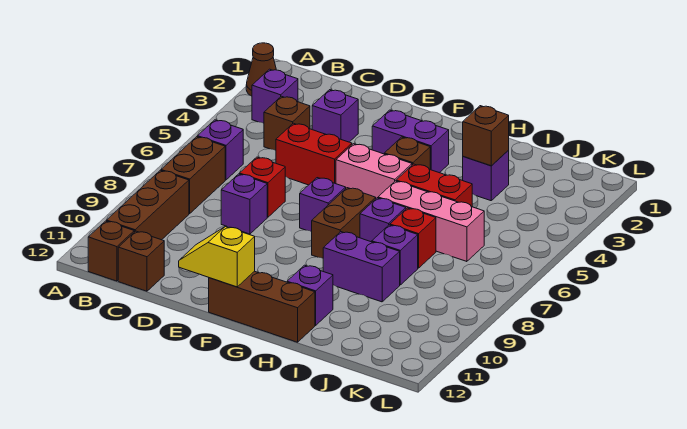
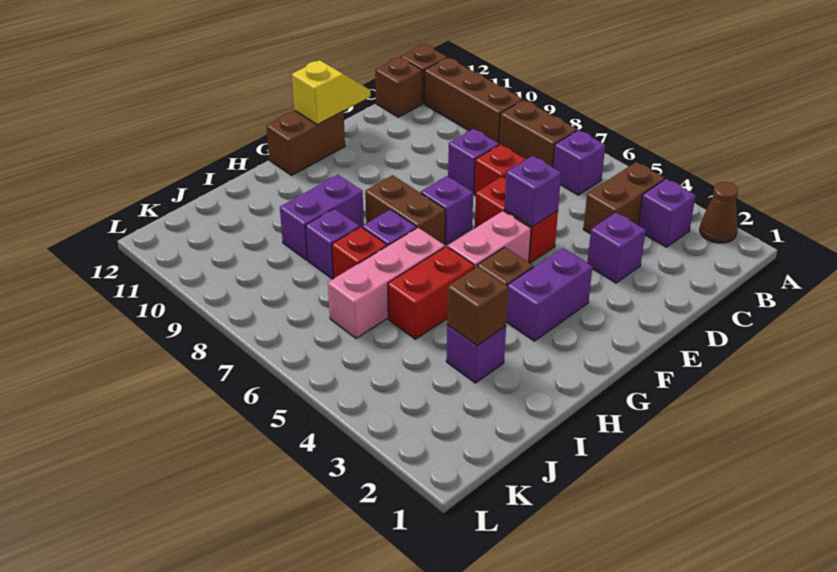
brown brick C4 level 1 -> brown brick B4:C4 level 1
red brick D5:E5 level 1 -> red brick E5:E6 level 1
brown brick F12:H12 level 1 -> brown brick F12:G12 level 1
purple brick H11 level 1 -> purple brick E5 level 2

